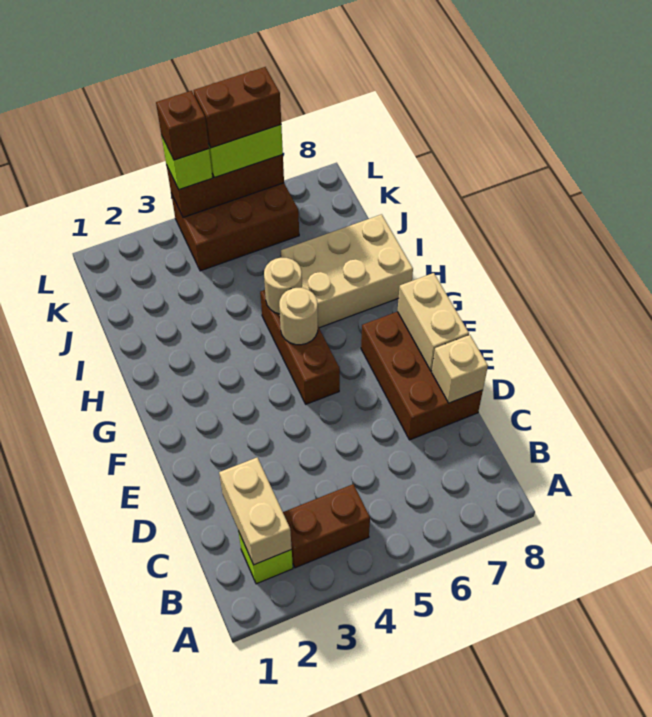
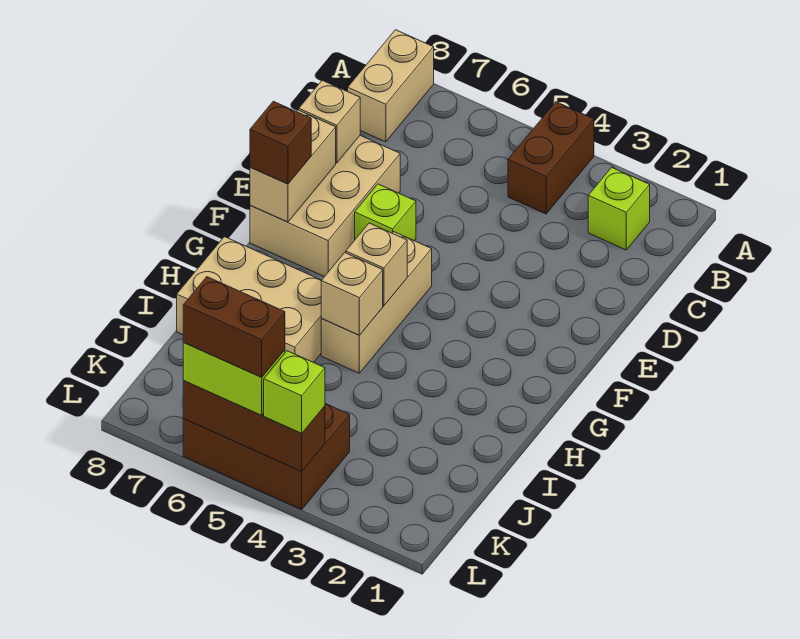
tan brick B2:C2 level 2 -> tan brick A8:B8 level 1
brown brick B3:B4 level 1 -> brown brick A4:B4 level 1
brown brick D7:F8 level 1 -> tan brick D7:F8 level 1
none -> lime brick E6 level 1
brown brick F5:H5 level 1 -> tan brick F5:H5 level 1
tan round brick G5 level 2 -> tan brick G5 level 2
tan round brick H5 level 2 -> tan brick H5 level 2
brown brick L4 level 4 -> brown brick F8 level 3

